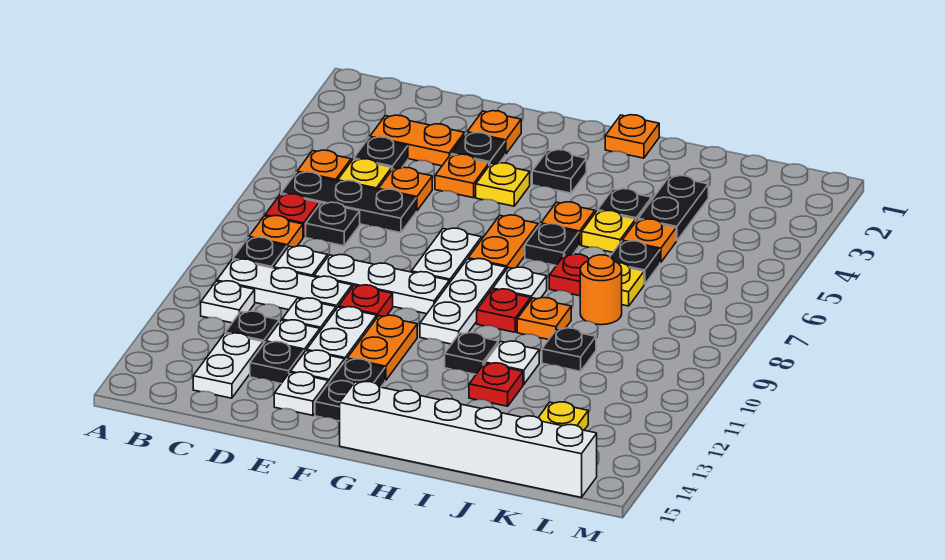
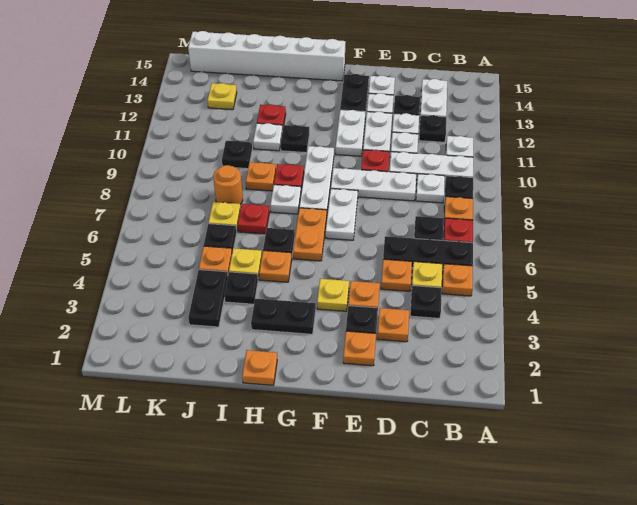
orange plate C3:D3 level 1 -> orange plate D3 level 1
orange plate F11:F12 level 1 -> white plate F11:F12 level 1
black plate G3 level 1 -> black plate G3:H3 level 1

